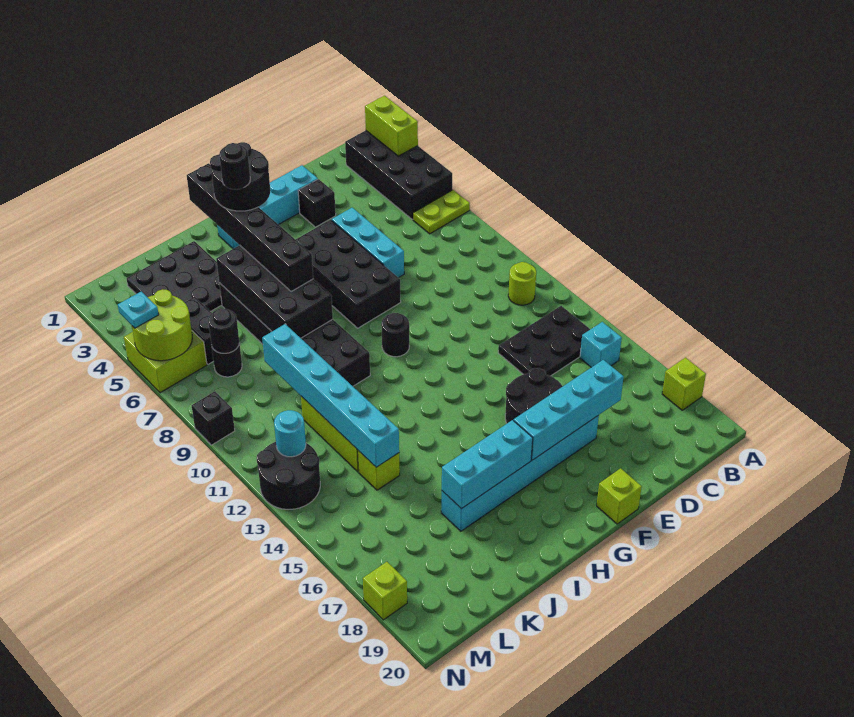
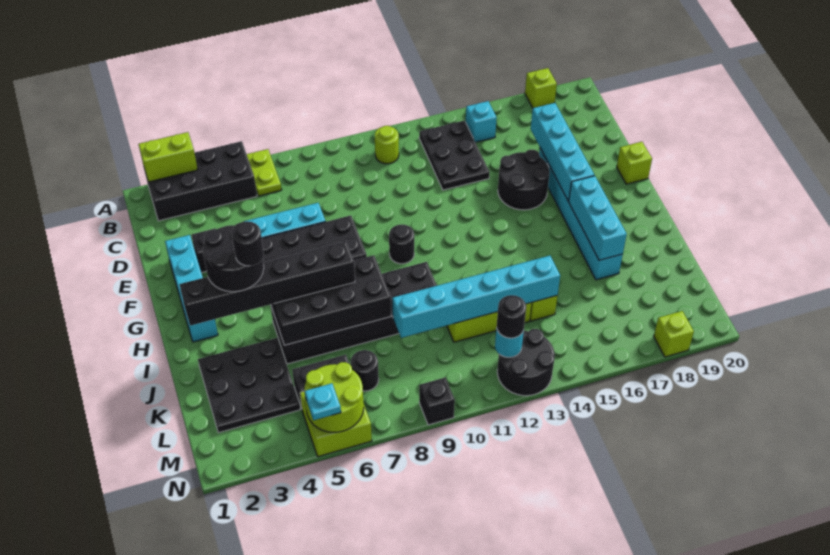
black round brick L7 level 2 -> black round brick M12 level 3

